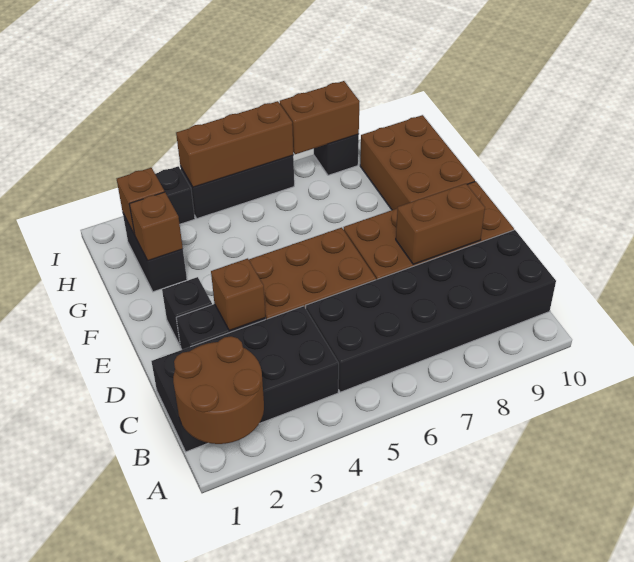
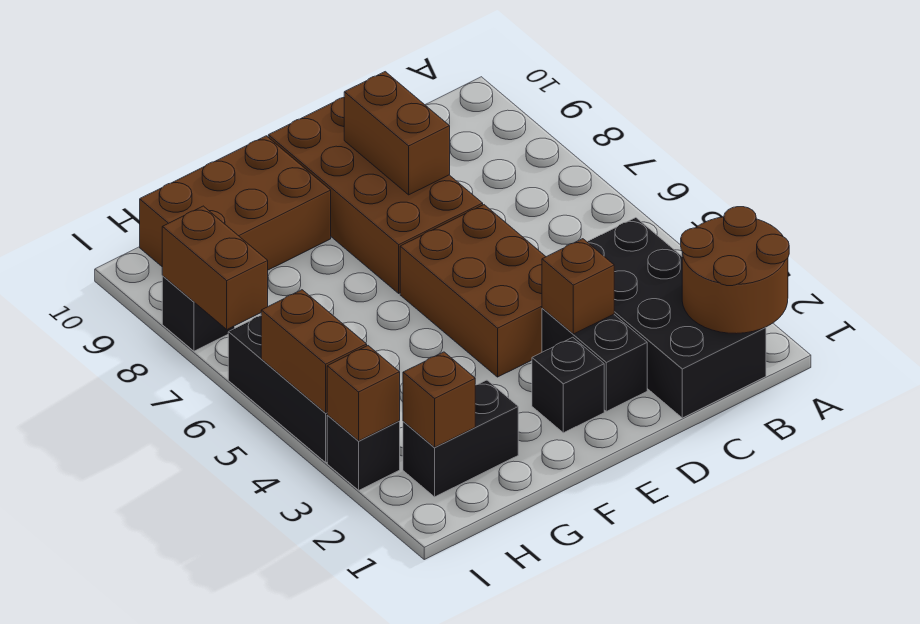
black brick B5:C10 level 1 -> none
brown brick G2 level 2 -> brown brick I3 level 2
brown brick I4:I6 level 2 -> brown brick I4:I5 level 2

